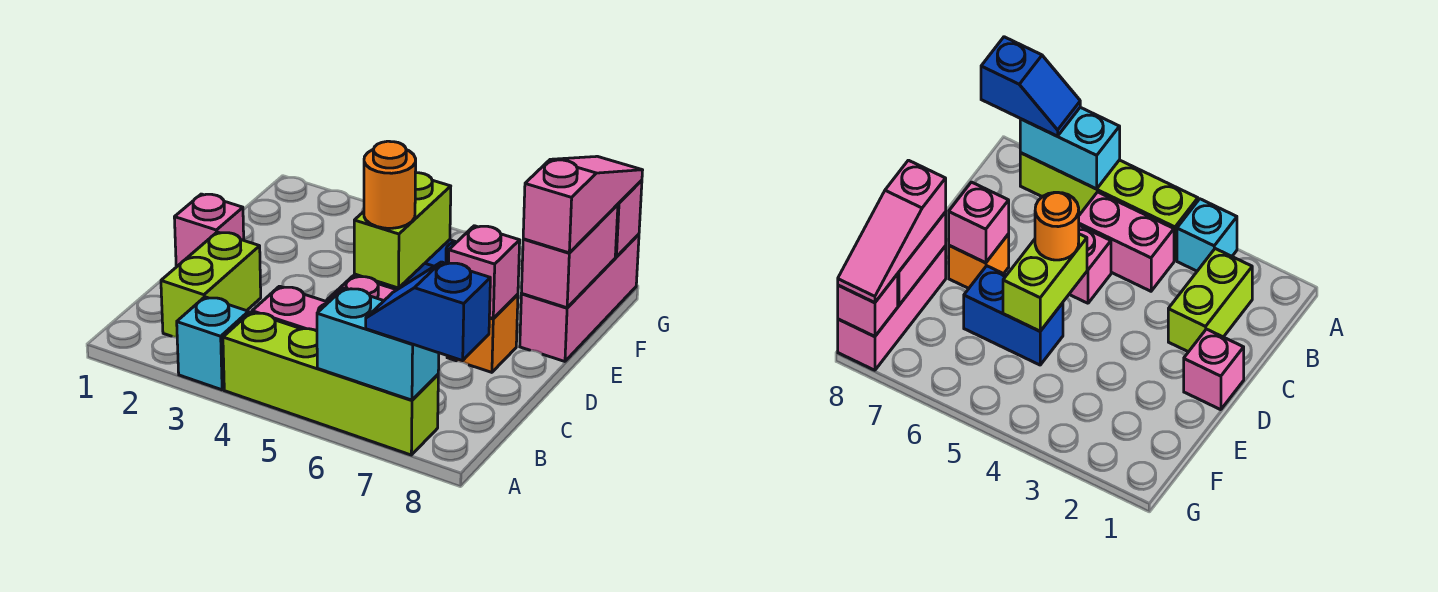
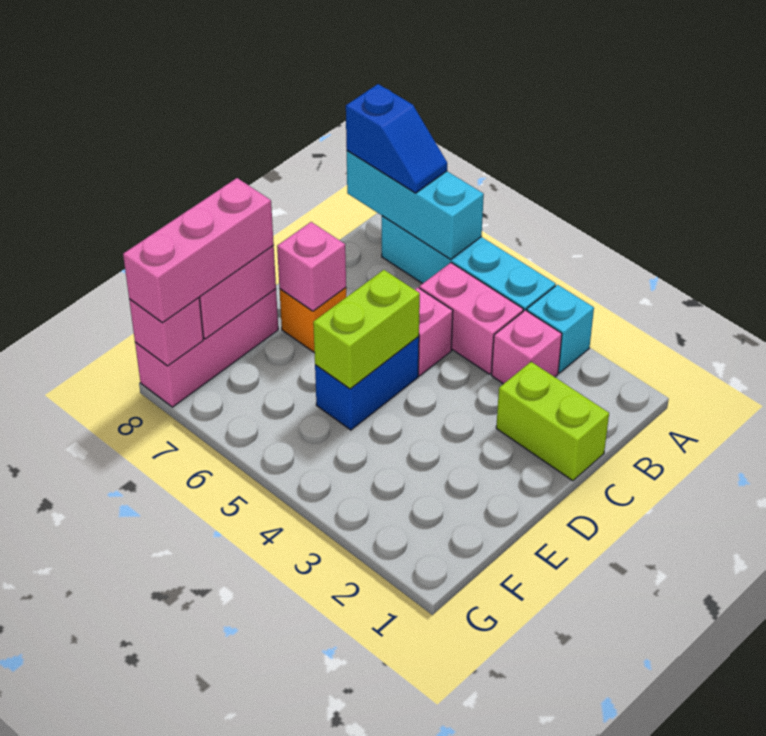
lime brick A4:A7 level 1 -> cyan brick A4:A7 level 1
cyan brick A6:A7 level 2 -> cyan brick A6:A8 level 2
lime brick B2:C2 level 1 -> lime brick C1:C2 level 1
pink brick D1 level 1 -> pink brick B3 level 1
orange round brick D5 level 3 -> none
blue brick E5:E6 level 1 -> blue brick D5:E5 level 1
pink slope E8:G8 level 3 top E -> pink brick E8:G8 level 3

